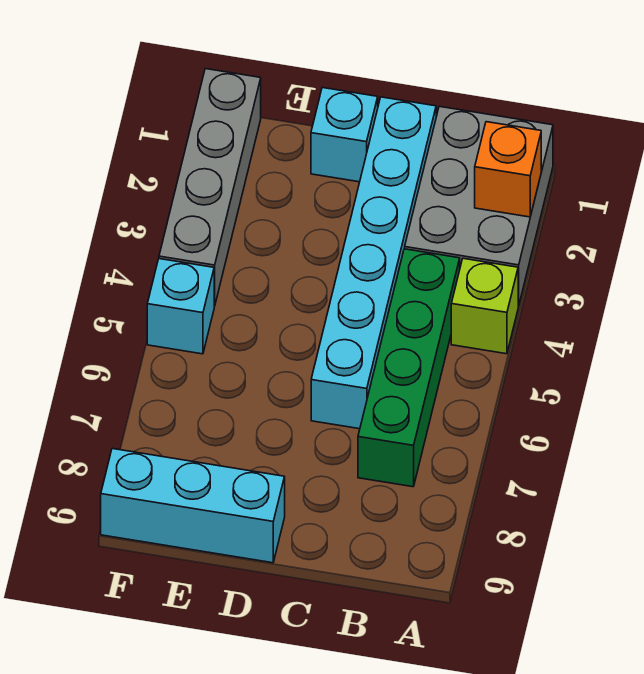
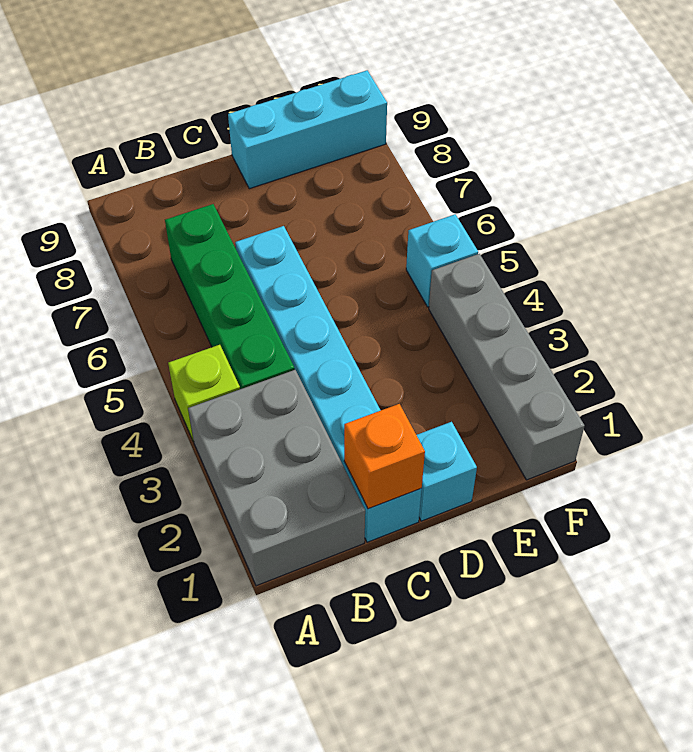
orange brick A2 level 2 -> orange brick C1 level 2

